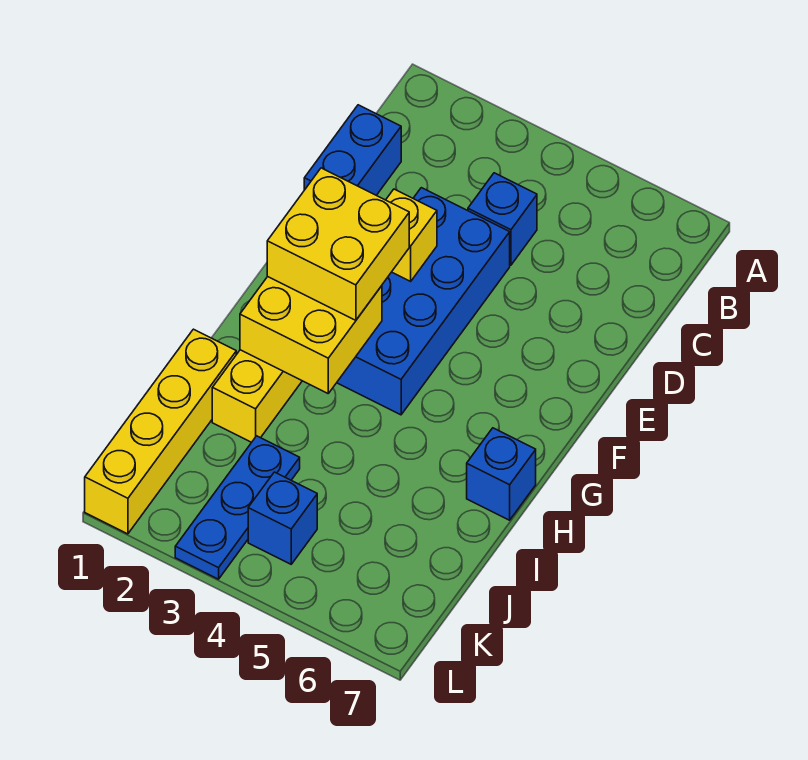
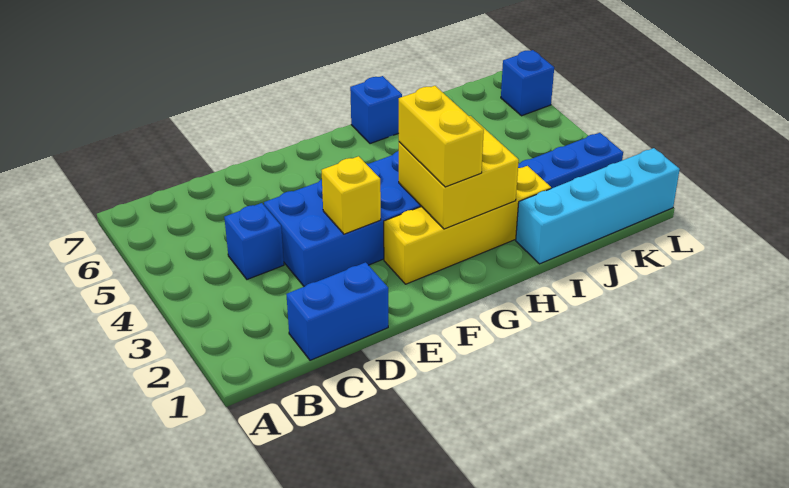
yellow brick F2:G3 level 3 -> yellow brick G2:G3 level 3
yellow brick I1:L1 level 1 -> cyan brick I1:L1 level 1
blue brick K4 level 1 -> blue brick L6 level 1

